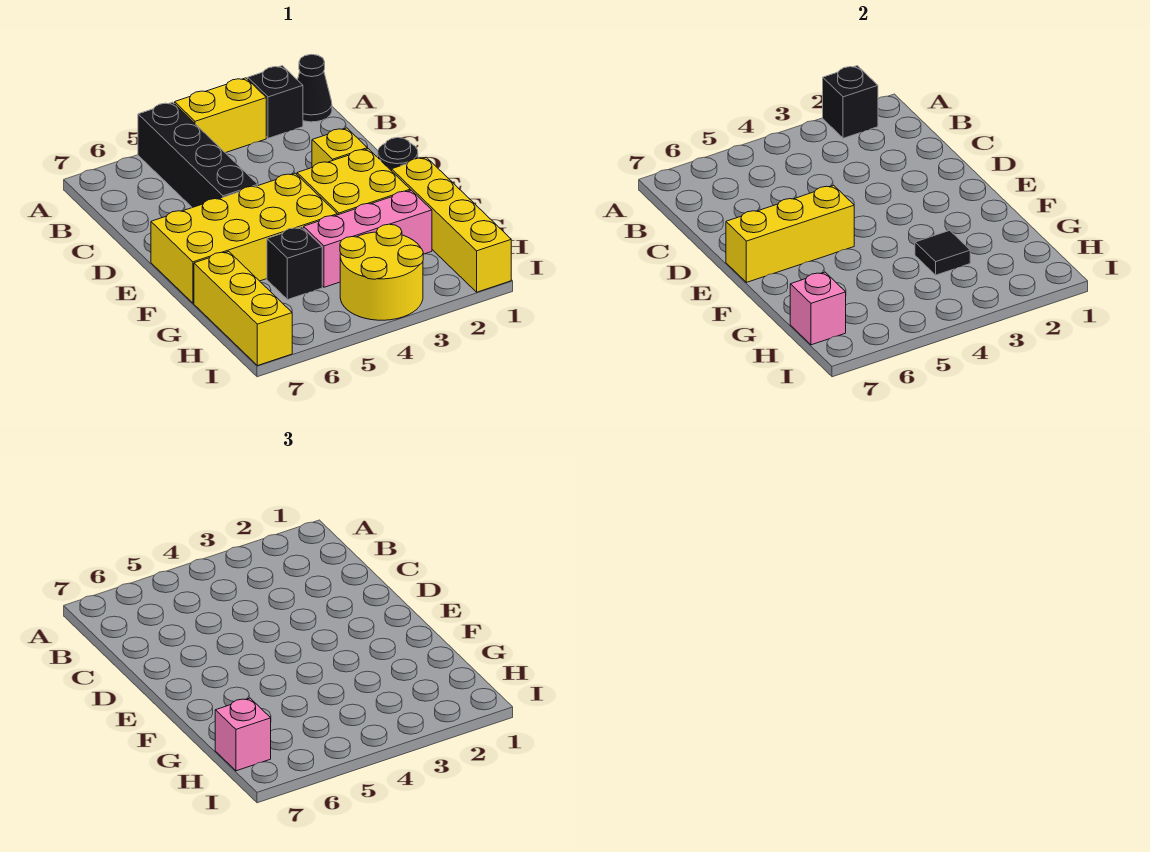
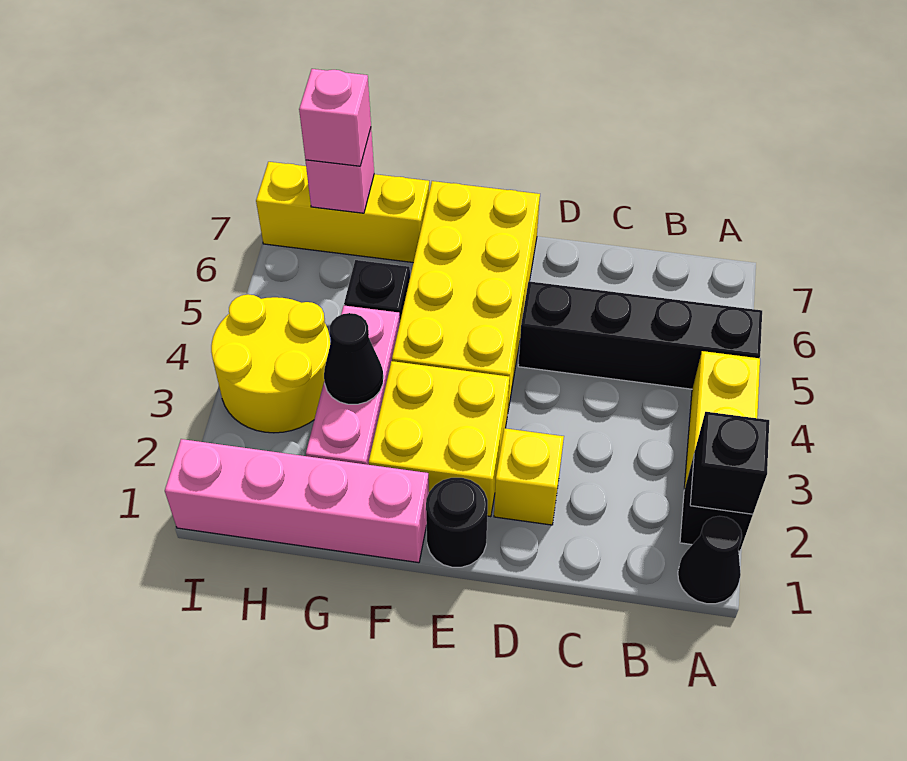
yellow brick E5:E7 level 2 -> none
yellow brick F1:I1 level 1 -> pink brick F1:I1 level 1
black tile G3 level 2 -> black cone G3 level 2

